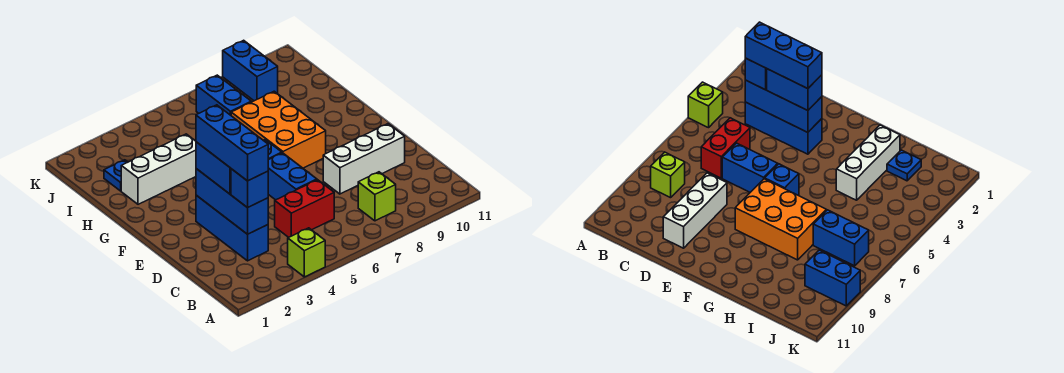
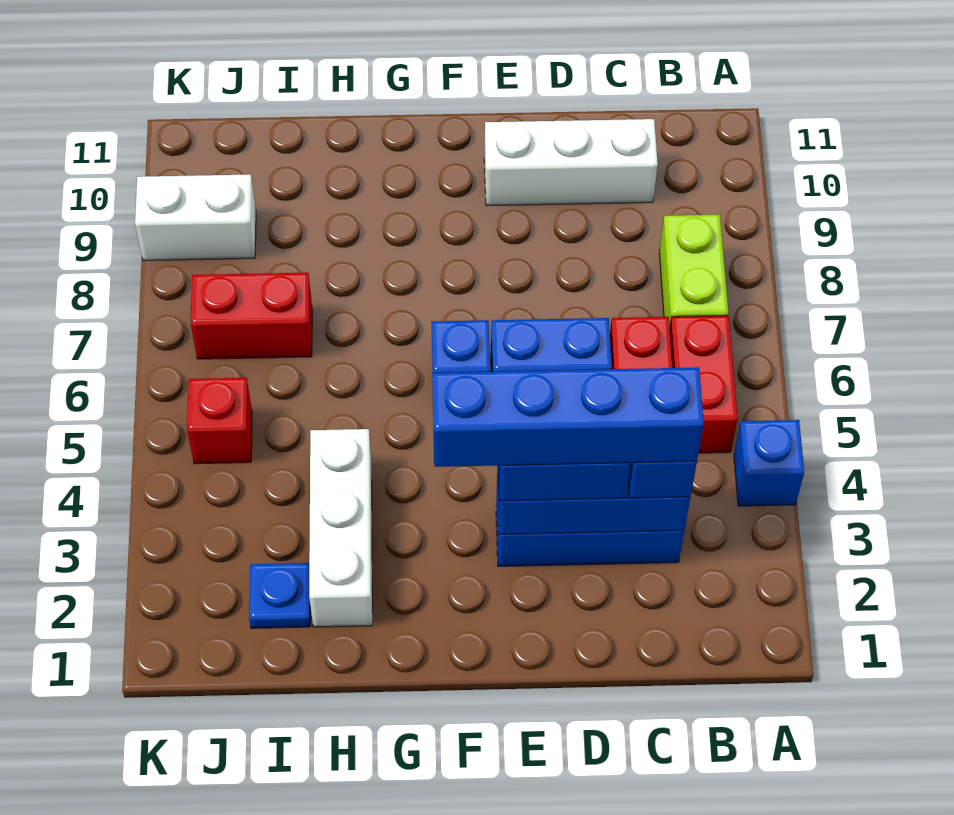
lime brick A4 level 1 -> blue brick A4 level 1
none -> red brick B5:B6 level 1
lime brick B8 level 1 -> lime brick B7:B8 level 1
blue brick C3:E3 level 4 -> blue brick C3:F3 level 4
white brick D8:D10 level 1 -> white brick C10:E10 level 1
orange brick F7:H8 level 1 -> none
blue brick I7:J7 level 1 -> red brick I7:J7 level 1
none -> red brick J5 level 1
blue brick J9:K9 level 1 -> white brick J9:K9 level 1

